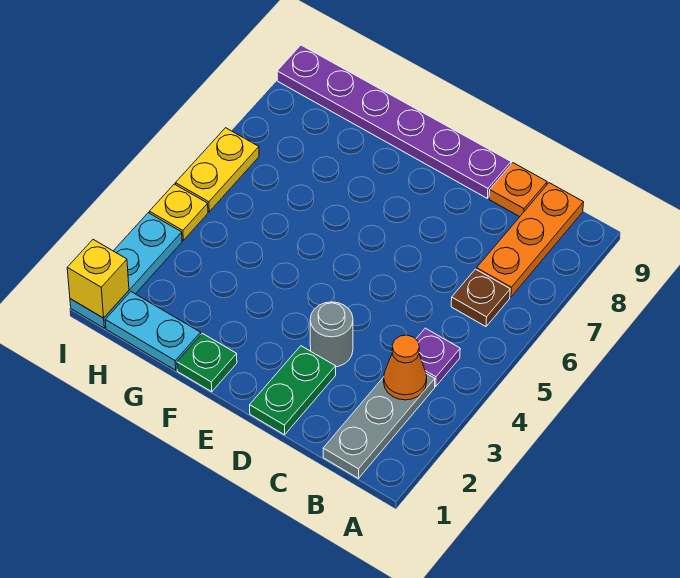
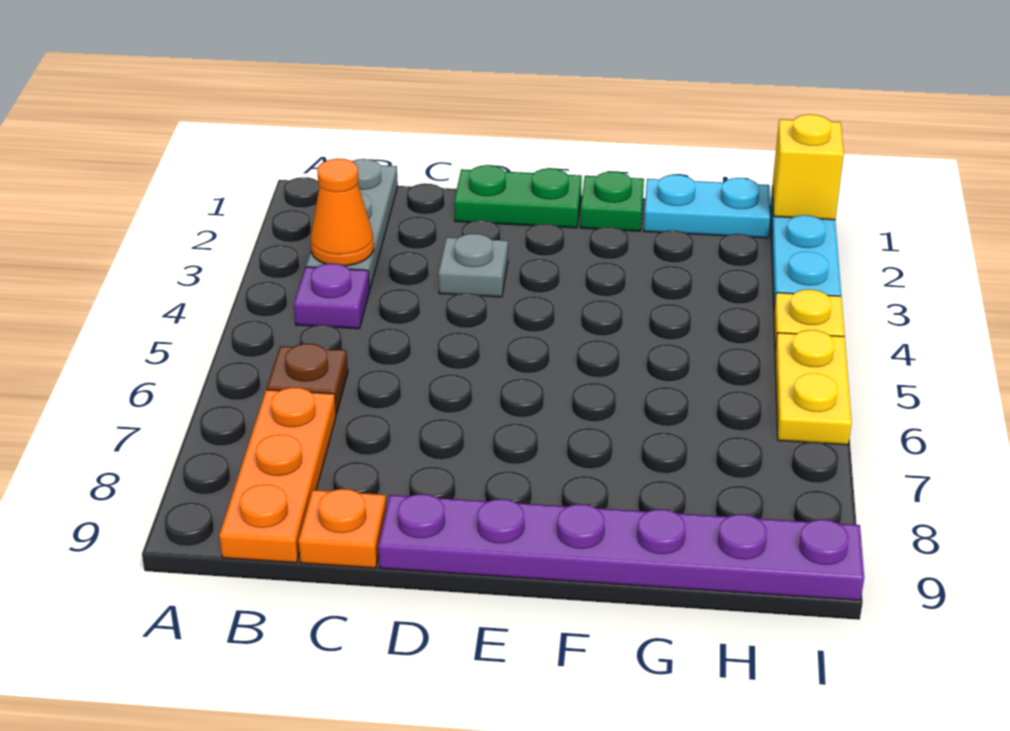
green plate D1:D2 level 1 -> green plate D1:E1 level 1
grey round brick D3 level 1 -> grey plate D3 level 1

